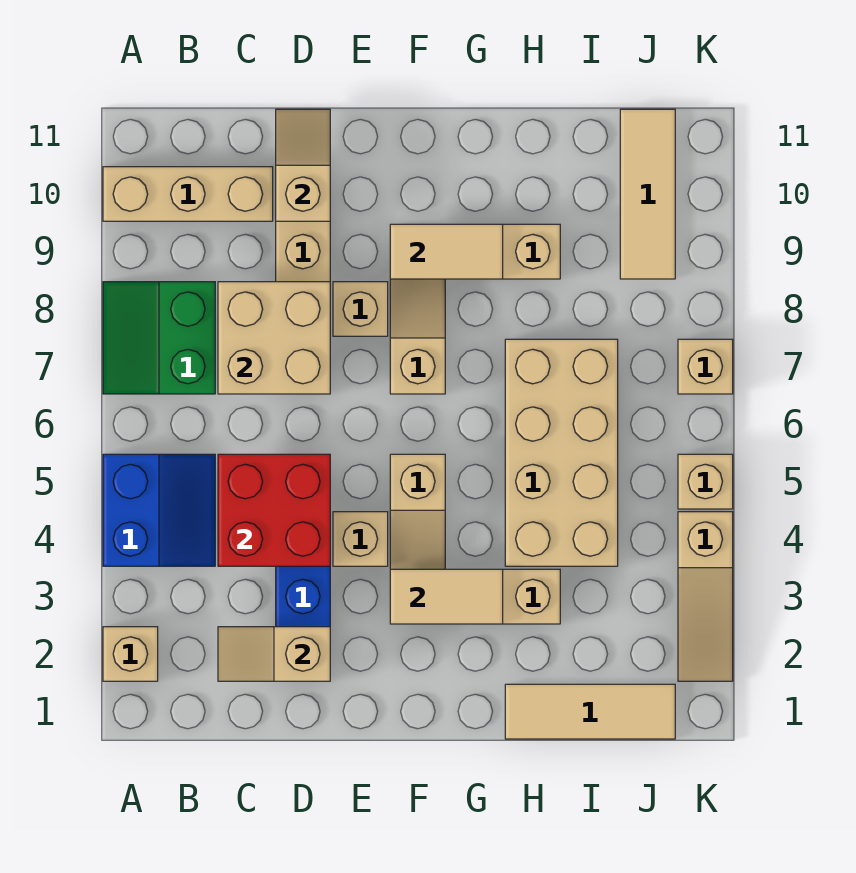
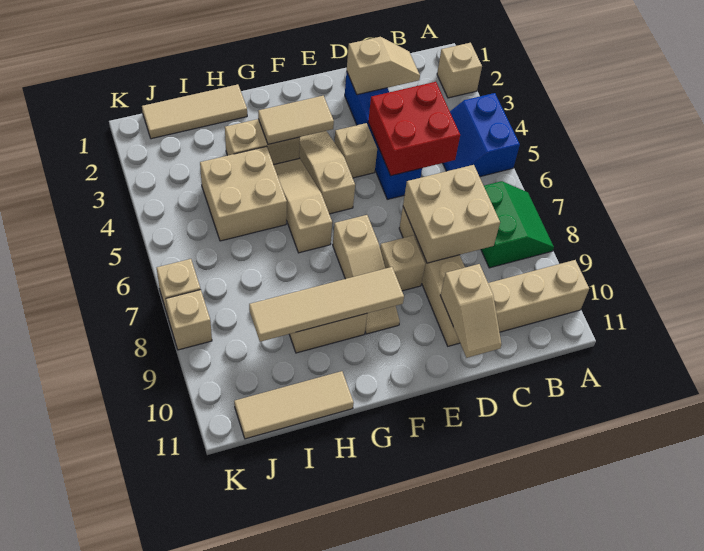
tan tile F9:G9 level 2 -> tan tile F9:I9 level 2
tan brick H4:I7 level 1 -> tan brick H4:I5 level 1
tan tile J9:J11 level 1 -> tan tile H11:J11 level 1
tan slope K2:K4 level 1 top 4 -> tan slope G4:G6 level 1 top 6
tan brick K5 level 1 -> tan brick K8 level 1

